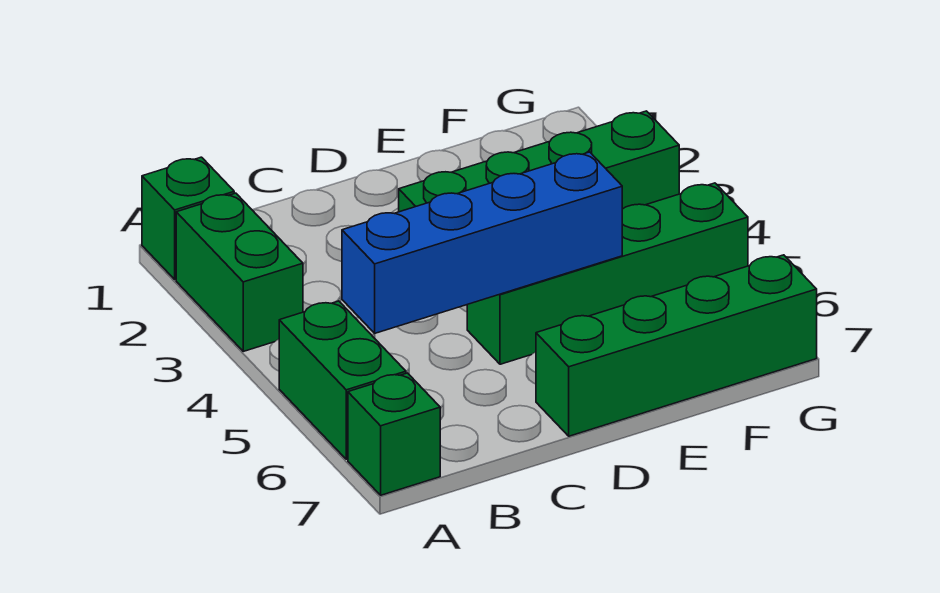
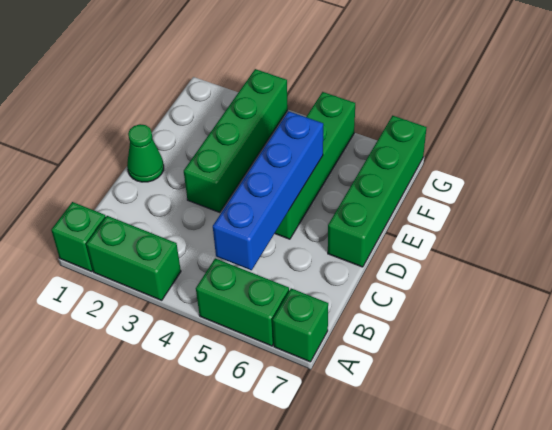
none -> green cone D1 level 1

